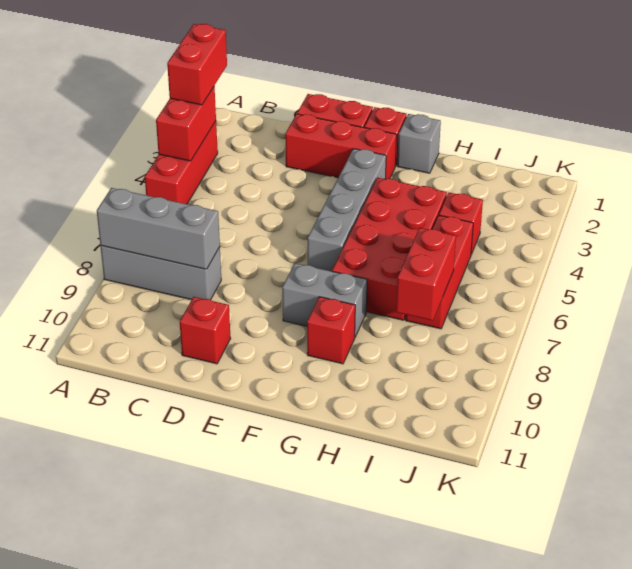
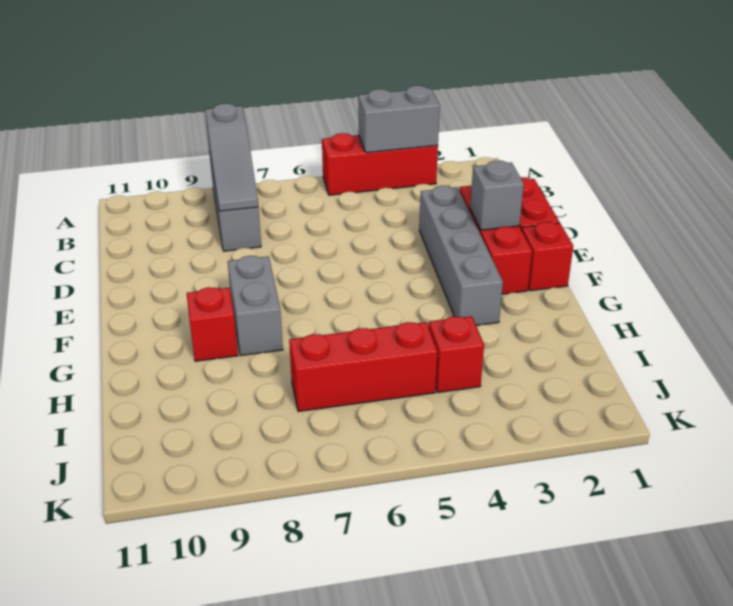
red brick A2:A3 level 3 -> none
red brick A3:A4 level 2 -> grey brick A3:A4 level 2
grey brick A8:C8 level 2 -> grey slope A8:C8 level 2 top A
red brick D10 level 1 -> none
grey brick F3:F6 level 1 -> grey brick D3:G3 level 1
grey brick G1 level 1 -> grey brick E2 level 2
red brick G4:H7 level 1 -> none
red brick I7:I8 level 2 -> none

